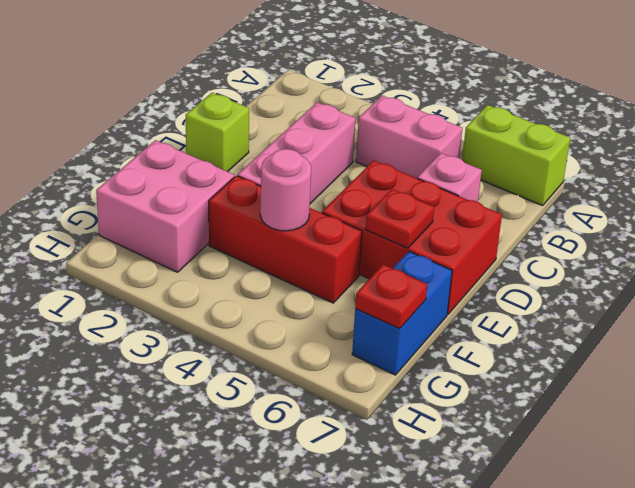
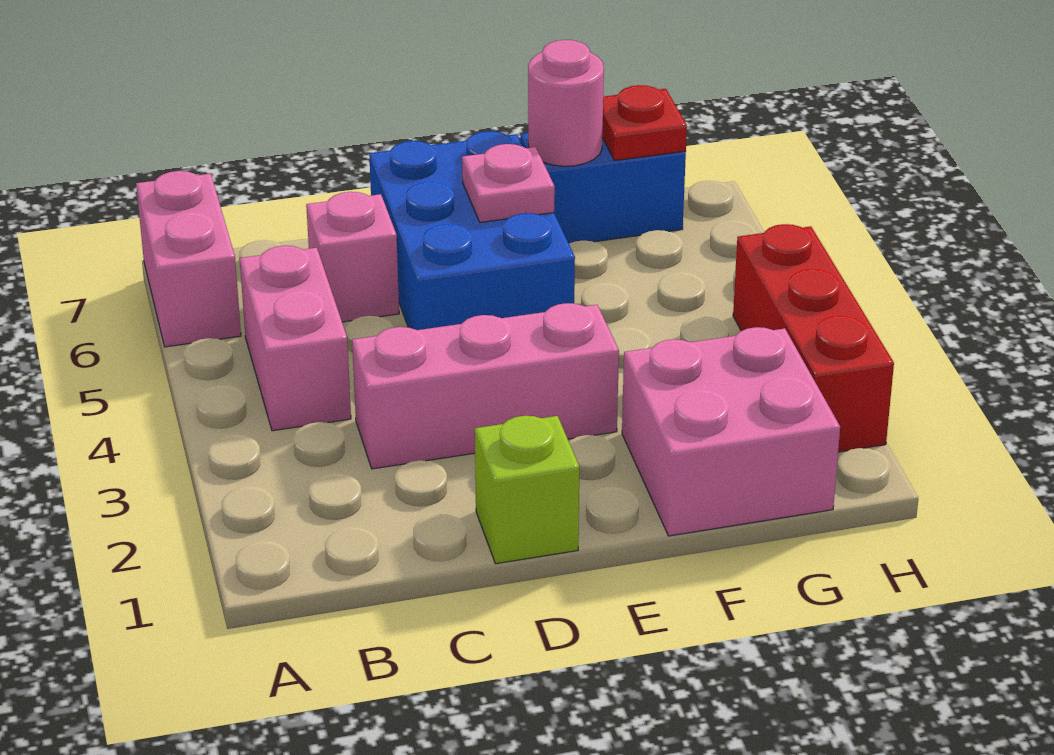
lime brick A6:A7 level 1 -> pink brick A6:A7 level 1
red brick D5:E7 level 1 -> blue brick D5:E7 level 1
red plate E6 level 2 -> pink plate E6 level 2
red brick F3:F5 level 1 -> red brick H2:H4 level 1
pink round brick F4 level 2 -> pink round brick F7 level 2

